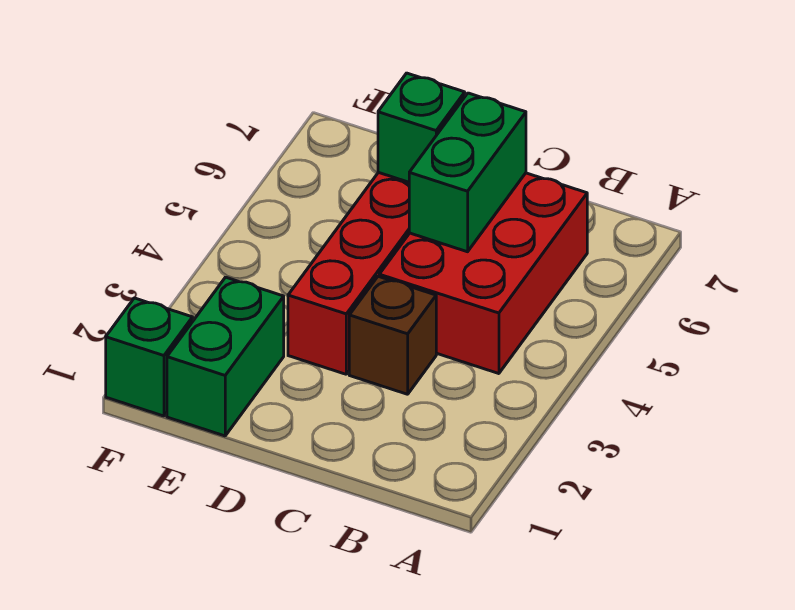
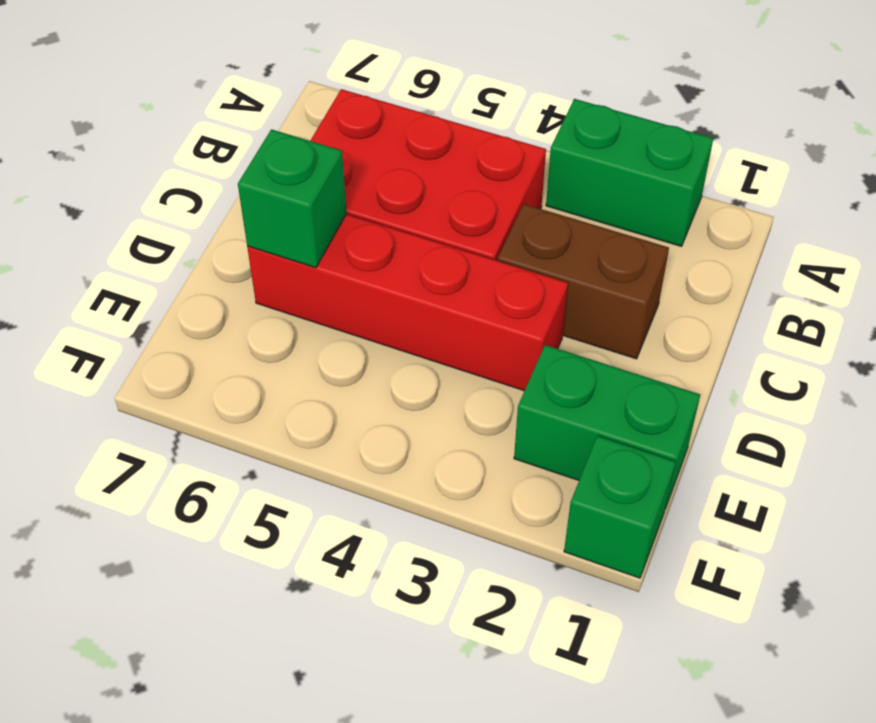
brown brick C3 level 1 -> brown brick C2:C3 level 1
green brick C5:C6 level 2 -> green brick A2:A3 level 1

